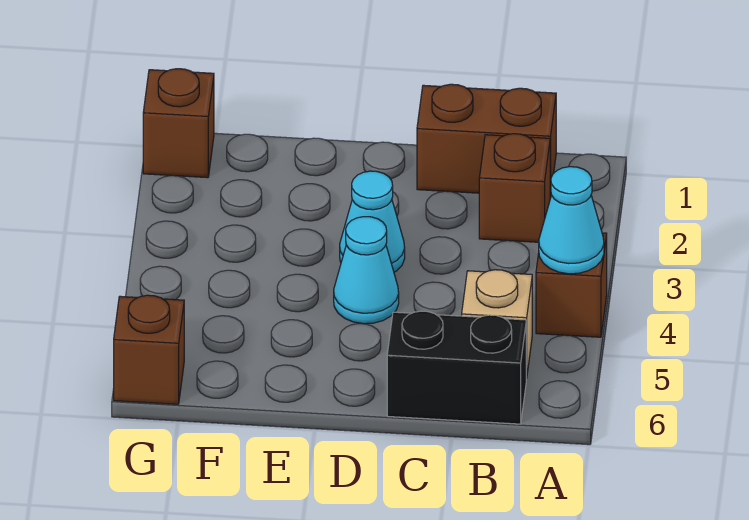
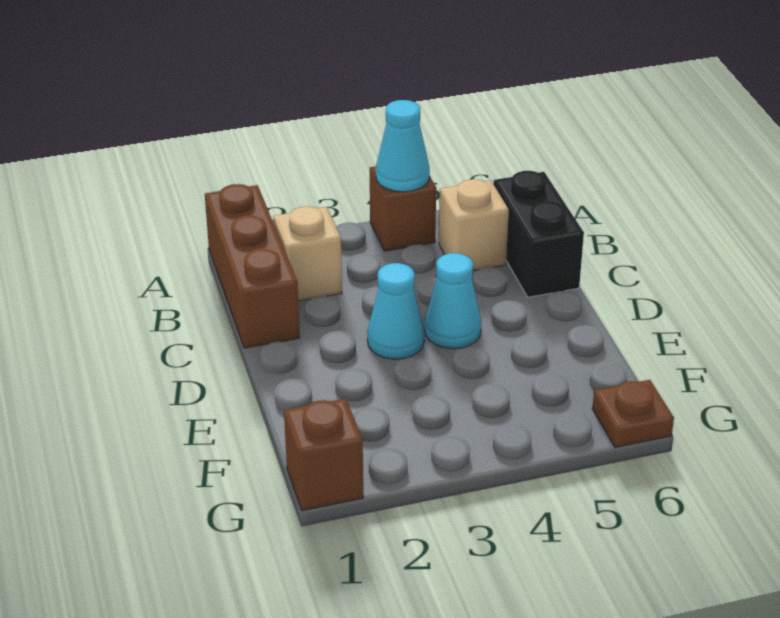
brown brick B1:C1 level 1 -> brown brick A1:C1 level 1
brown brick B2 level 1 -> tan brick B2 level 1
brown brick G6 level 1 -> brown plate G6 level 1

